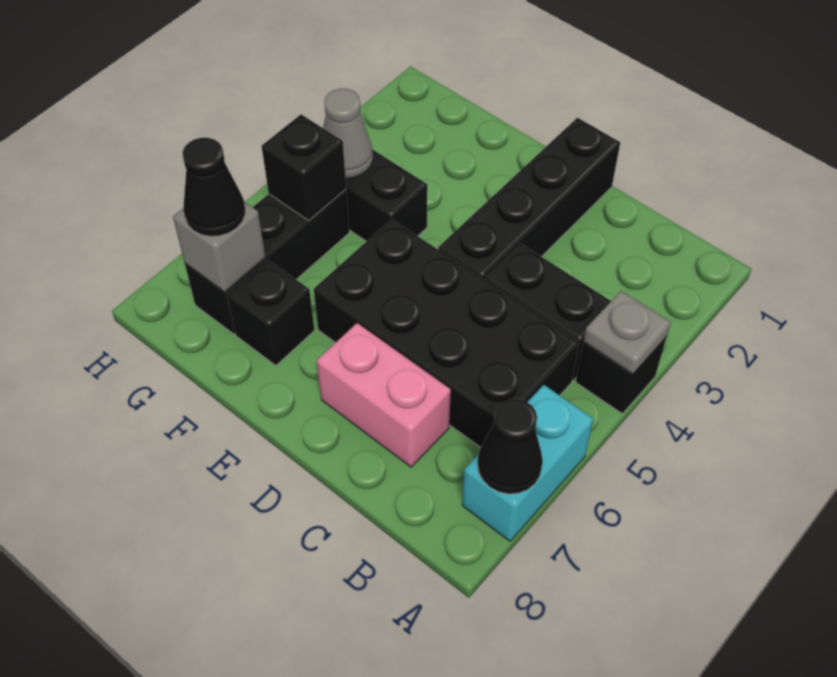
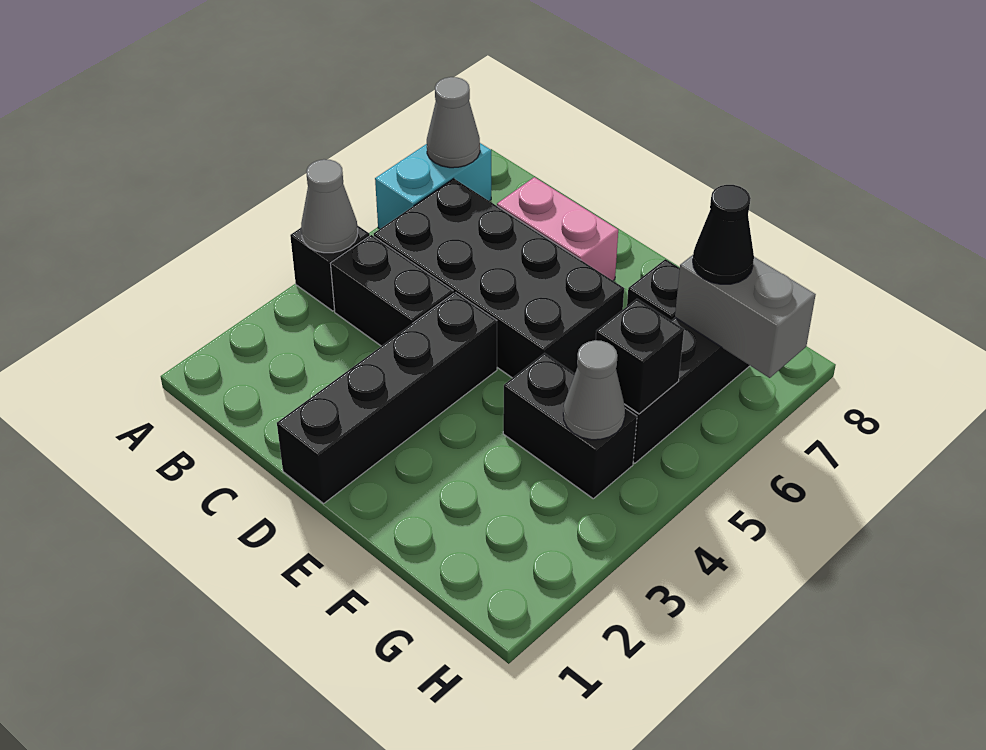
grey plate A4 level 2 -> grey cone A4 level 2
black cone A7 level 2 -> grey cone A7 level 2
grey brick G7 level 2 -> grey brick G7:H7 level 2

